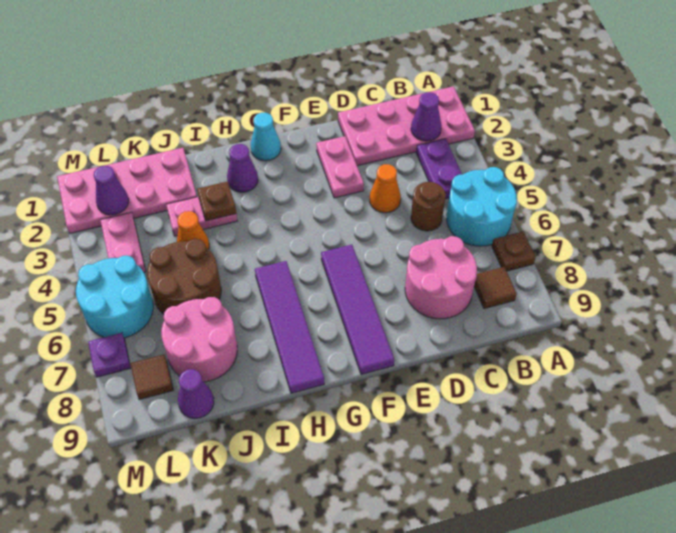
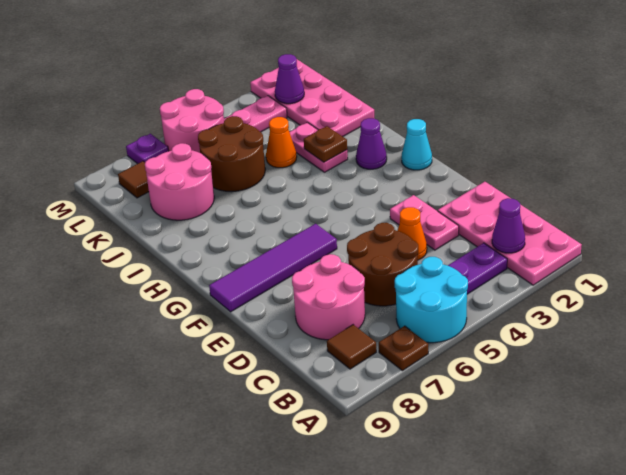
brown round brick C5 level 1 -> brown round brick C5:D6 level 1
pink plate E2:E3 level 1 -> pink plate D3:E3 level 1
purple tile H6:H9 level 1 -> none
purple cone K9 level 1 -> none
cyan round brick L5:M6 level 1 -> pink round brick L5:M6 level 1

